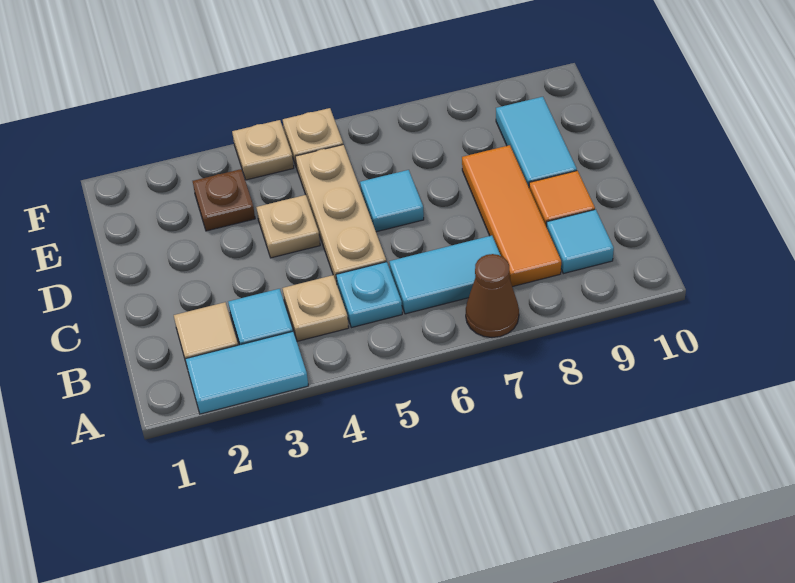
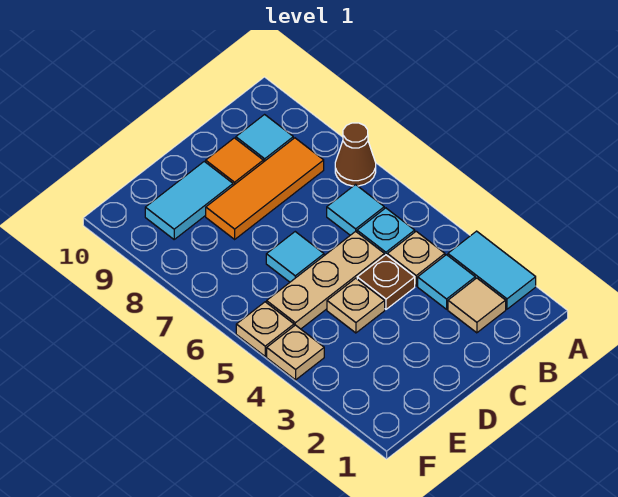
cyan tile B6:B7 level 1 -> cyan tile B6 level 1
brown plate E3 level 1 -> brown plate C4 level 1

